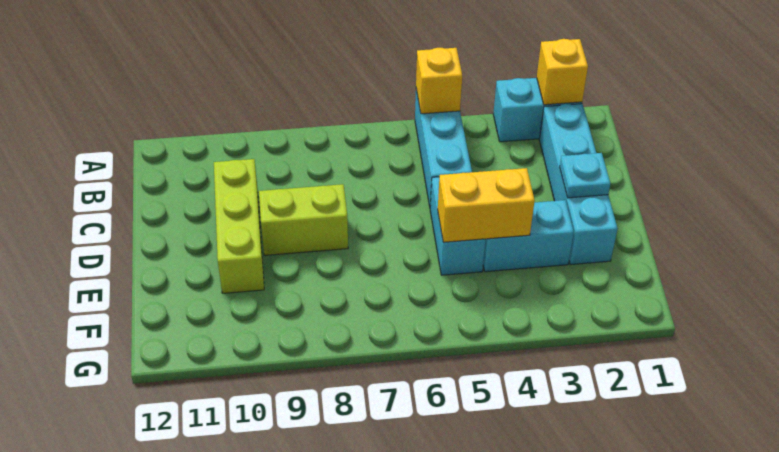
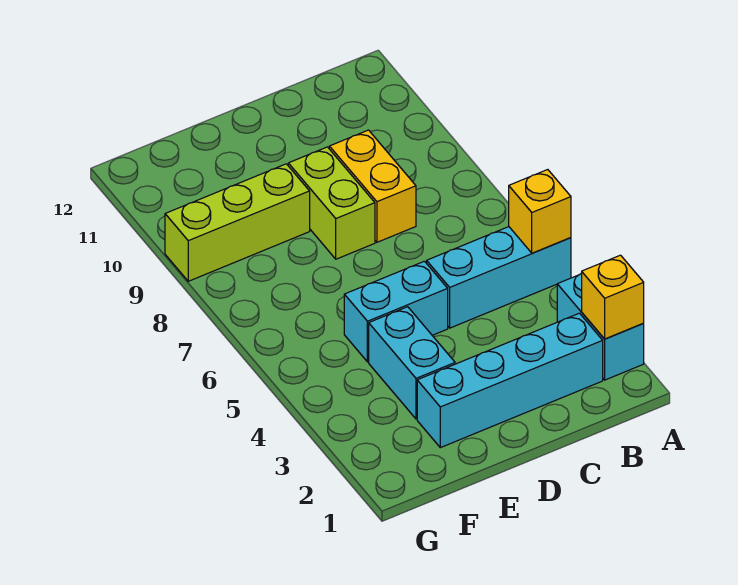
lime brick C10:E10 level 1 -> lime brick E9:G9 level 1
cyan plate D2 level 2 -> none
yellow brick E4:E5 level 2 -> yellow brick C8:C9 level 1

